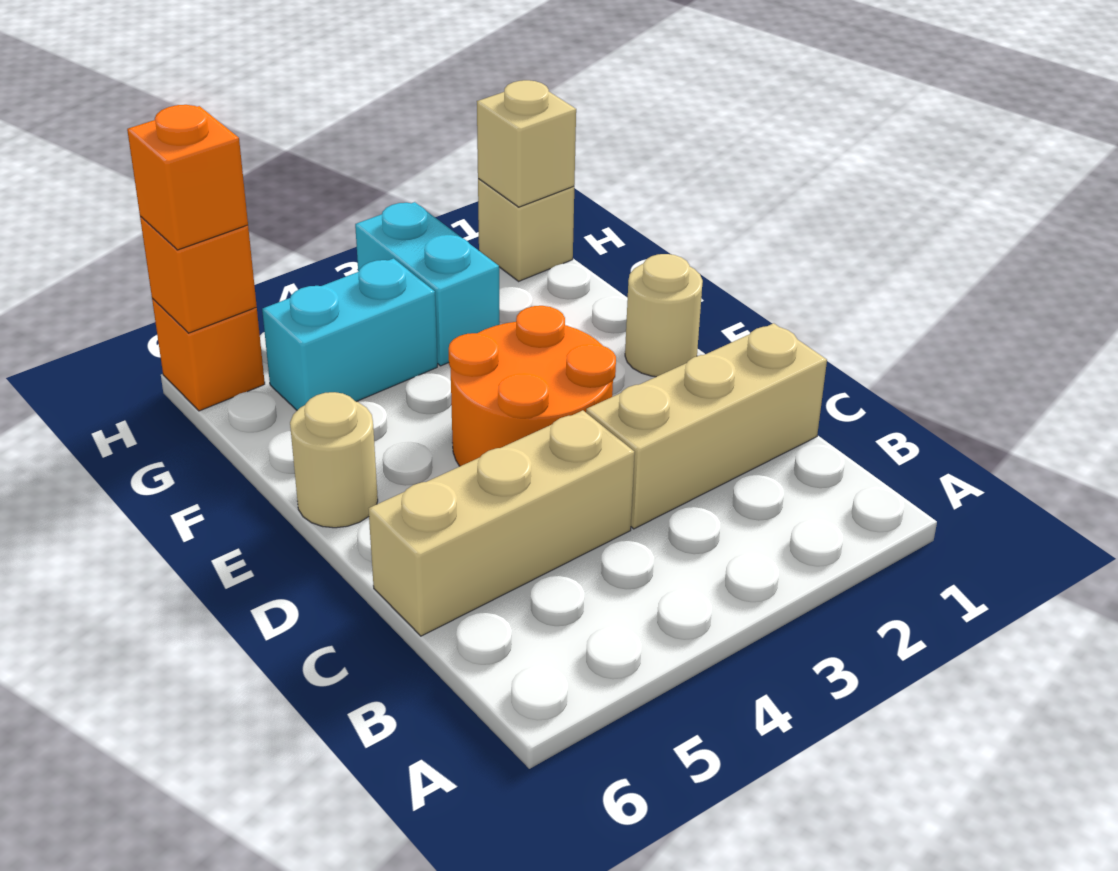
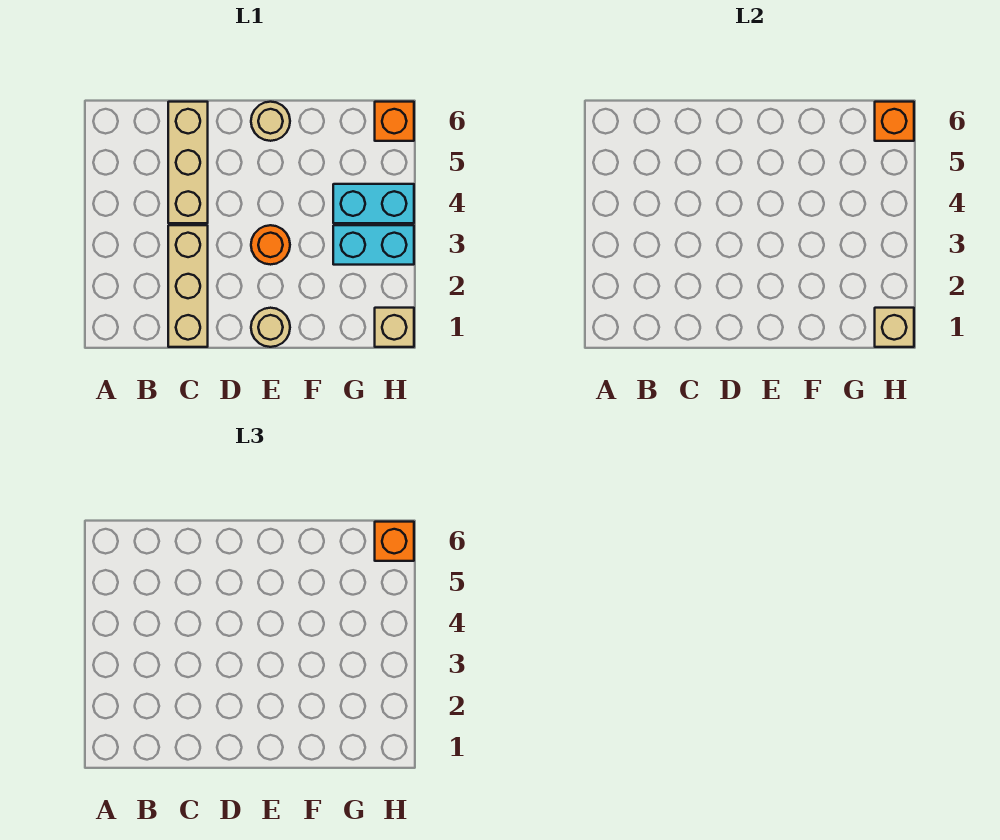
orange round brick D3:E4 level 1 -> orange round brick E3 level 1
cyan brick G4:G5 level 1 -> cyan brick G4:H4 level 1

